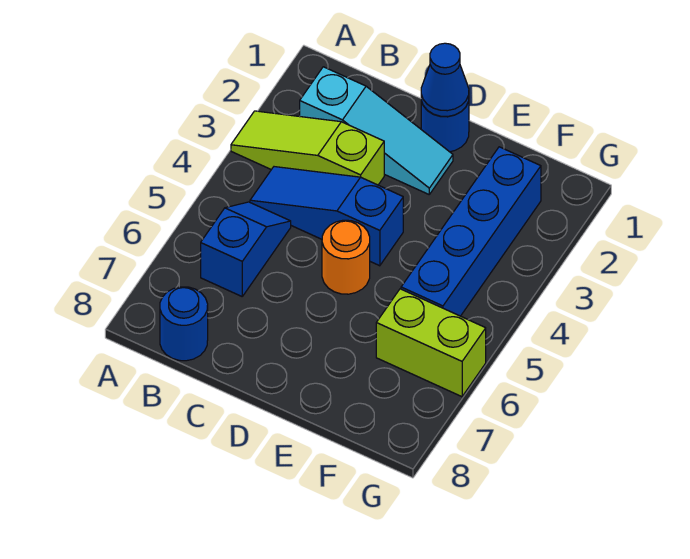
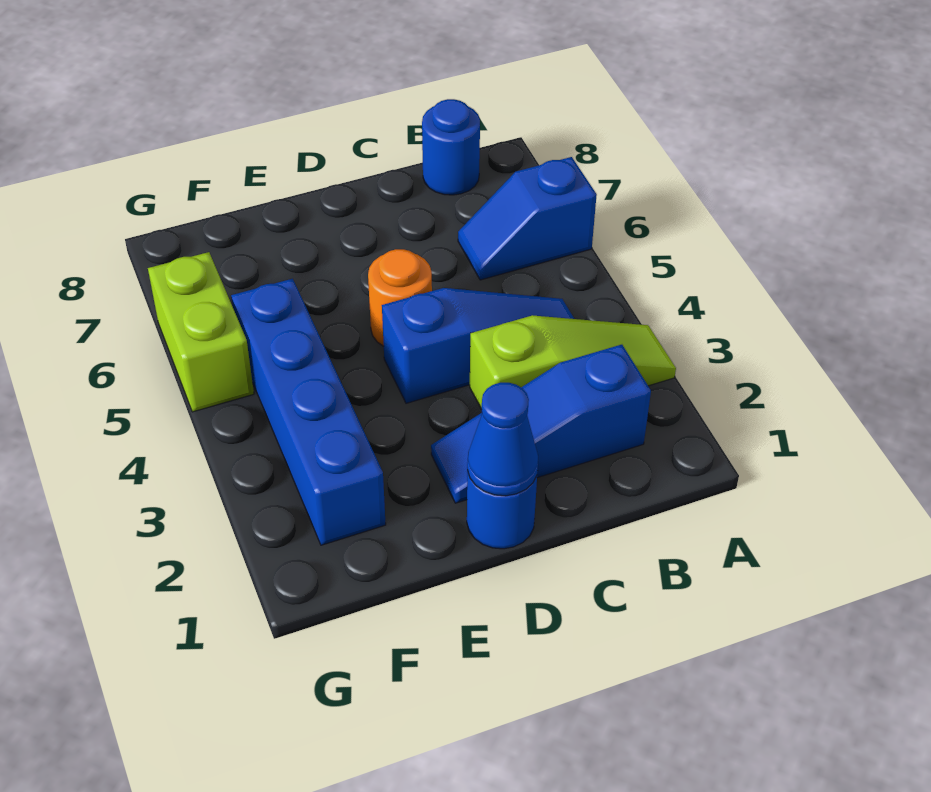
cyan slope B2:D2 level 1 top B -> blue slope B2:D2 level 1 top B
blue slope B5:B6 level 1 top 6 -> blue slope A6:B6 level 1 top A
lime brick F6:G6 level 1 -> lime brick G5:G6 level 1

